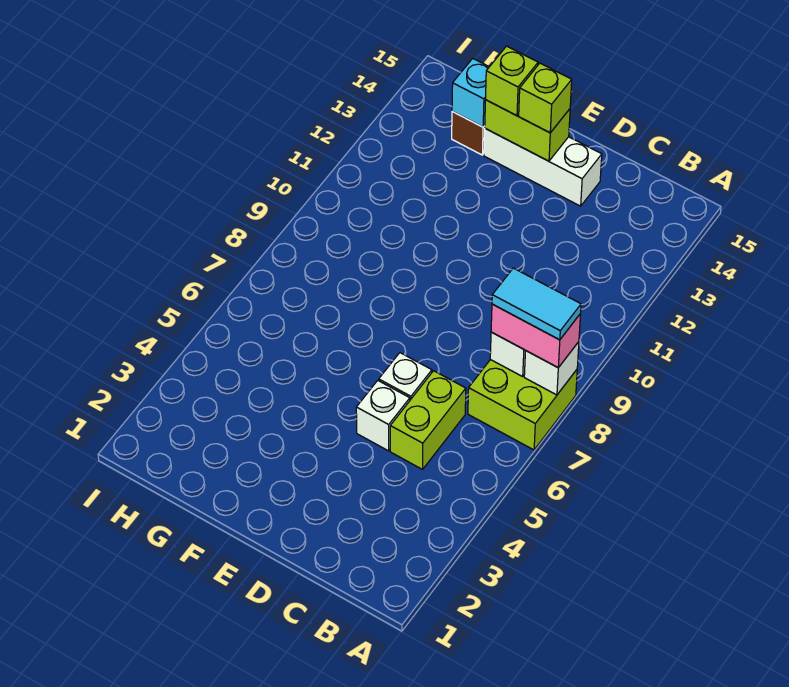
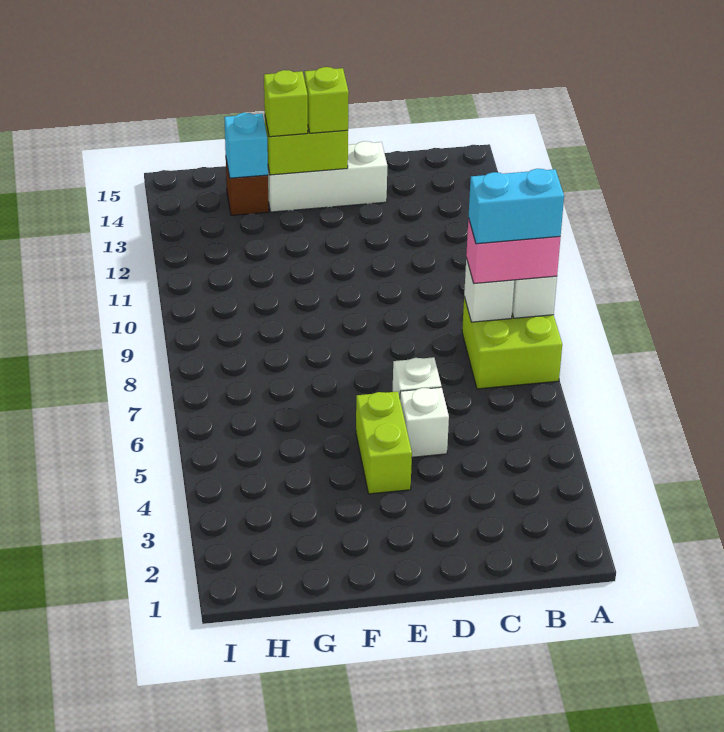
cyan tile A8:B8 level 4 -> cyan brick A8:B8 level 4
lime brick C5:C6 level 1 -> lime brick E4:E5 level 1

